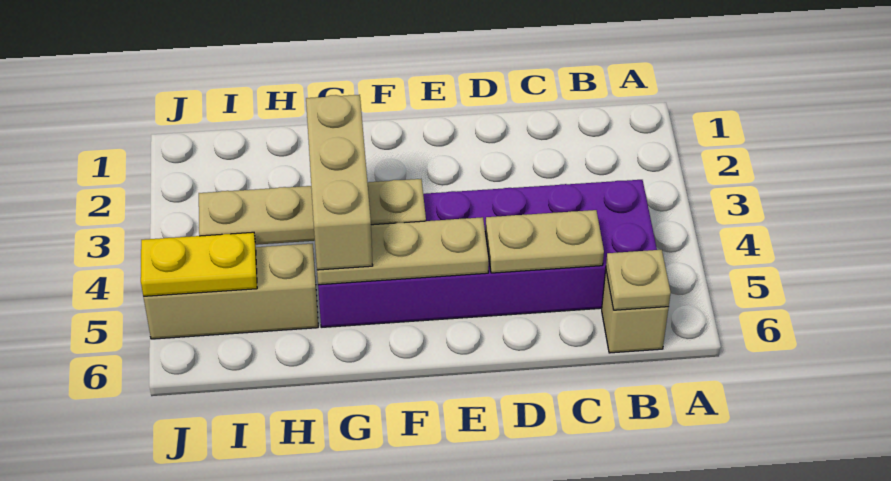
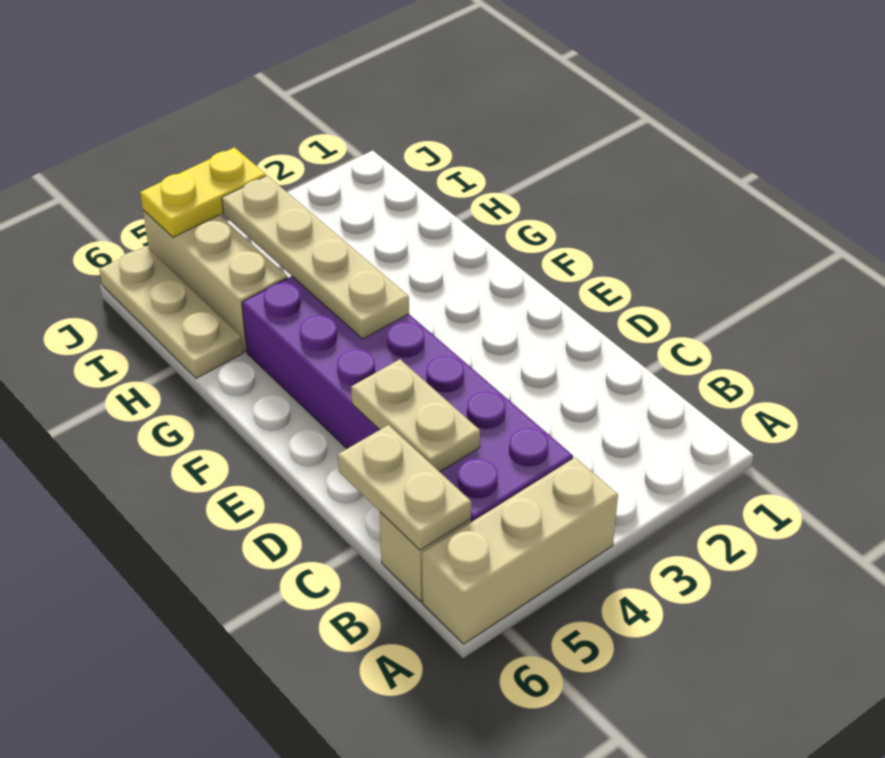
tan plate B6 level 2 -> tan plate B6:C6 level 2
tan plate E5:G5 level 2 -> tan plate H6:J6 level 1
tan brick G3:G5 level 3 -> tan brick A4:A6 level 1
yellow plate I5:J5 level 2 -> yellow plate J4:J5 level 2

